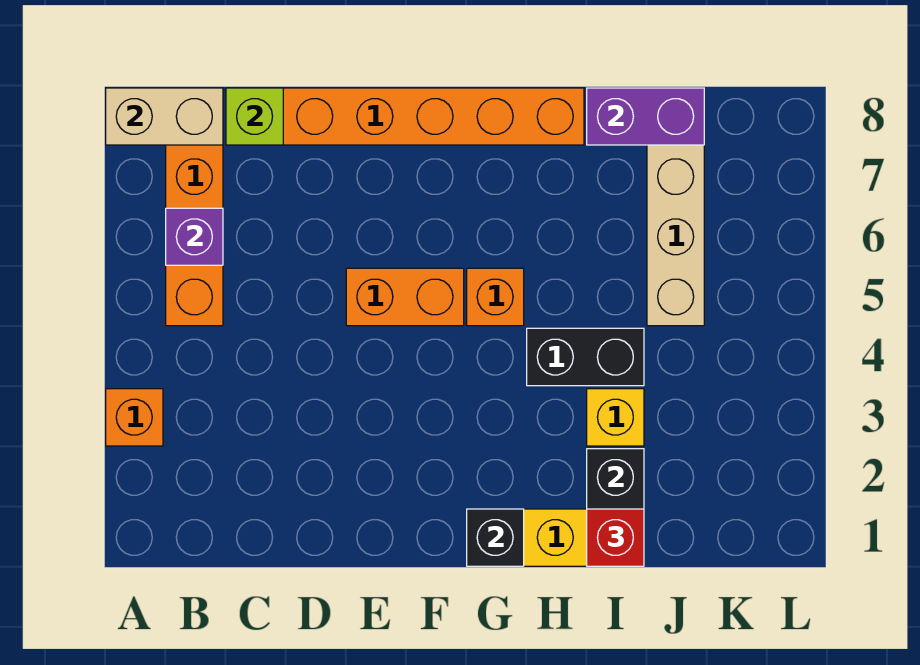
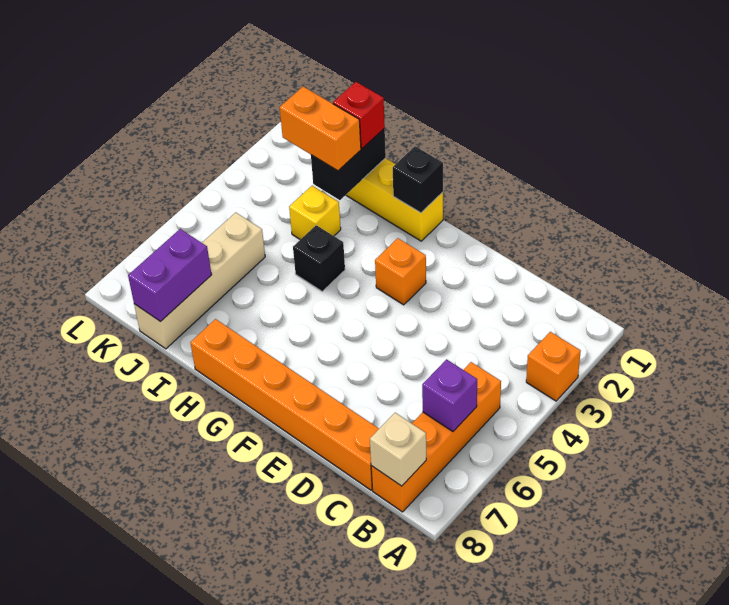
tan brick A8:B8 level 2 -> tan brick B8 level 2
lime brick C8 level 2 -> none
orange brick E5:F5 level 1 -> orange brick I2:J2 level 3
orange brick G5 level 1 -> orange brick F3 level 1
black brick H4:I4 level 1 -> black brick H4 level 1
purple brick I8:J8 level 2 -> purple brick J7:J8 level 2

